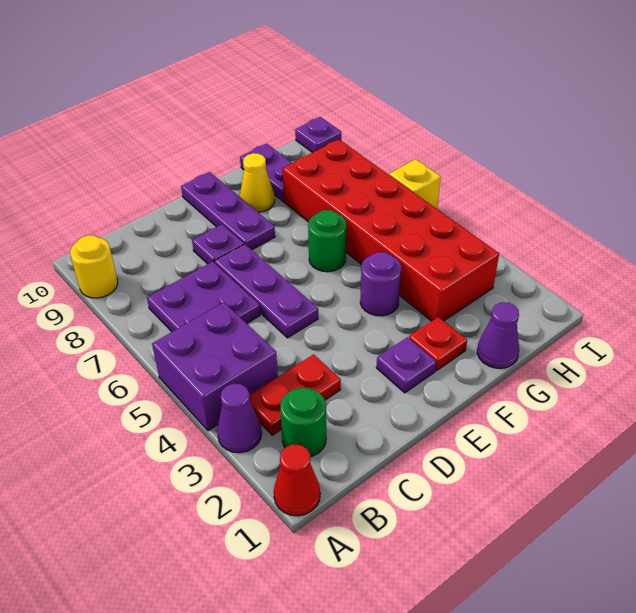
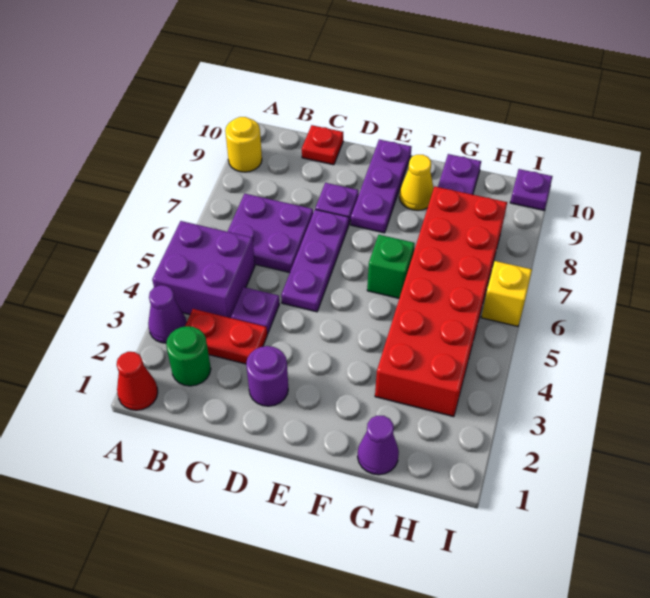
purple plate E2 level 1 -> purple plate C4 level 1
red plate F2 level 1 -> red plate C10 level 1
purple round brick F4 level 1 -> purple round brick D2 level 1
green round brick F6 level 1 -> green brick F6 level 1

